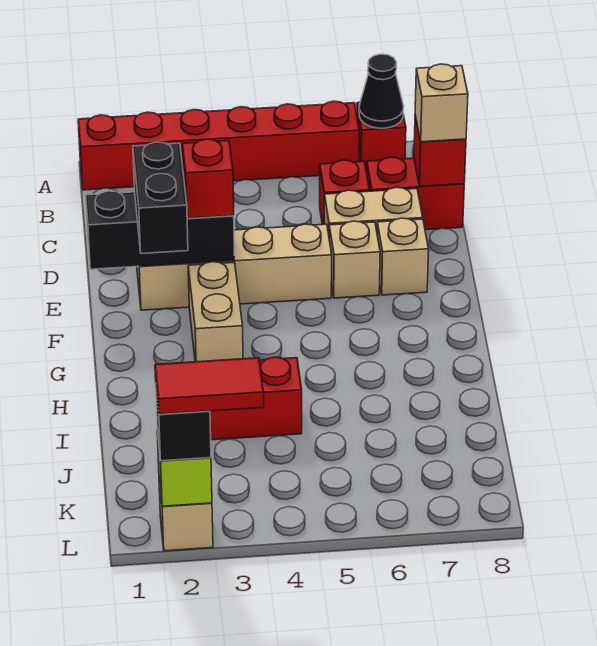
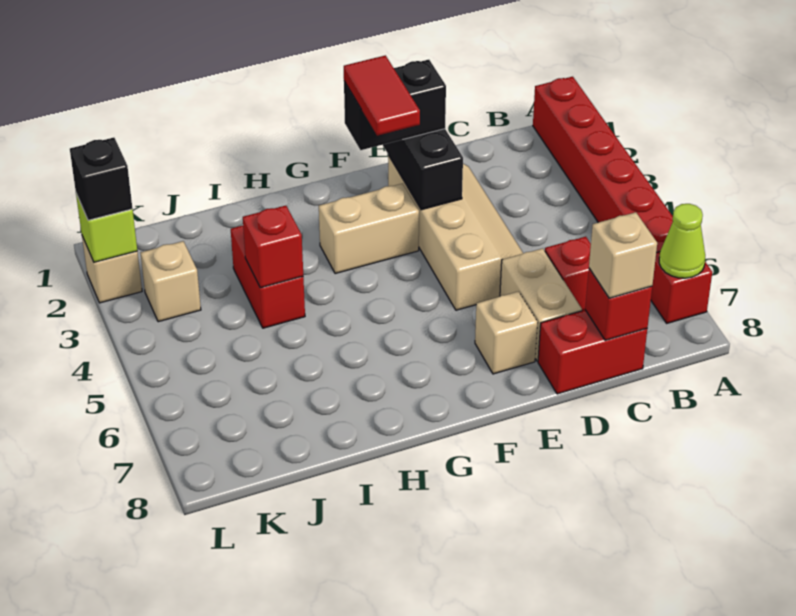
black cone A7 level 2 -> lime cone A7 level 2
red brick C7:C8 level 1 -> red brick C8:D8 level 1
red brick E3 level 3 -> red brick I4 level 2
tan brick E6 level 1 -> tan brick K3 level 1
red tile L2:L3 level 4 -> red tile F2:F3 level 4

